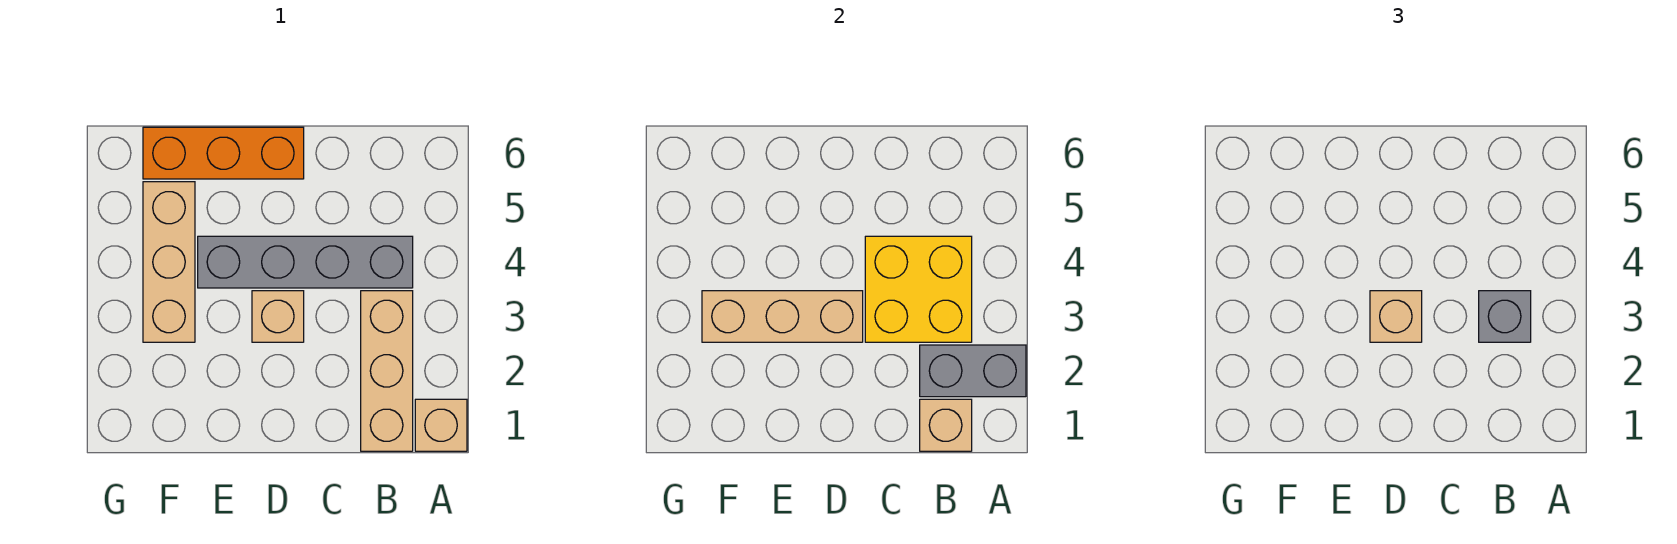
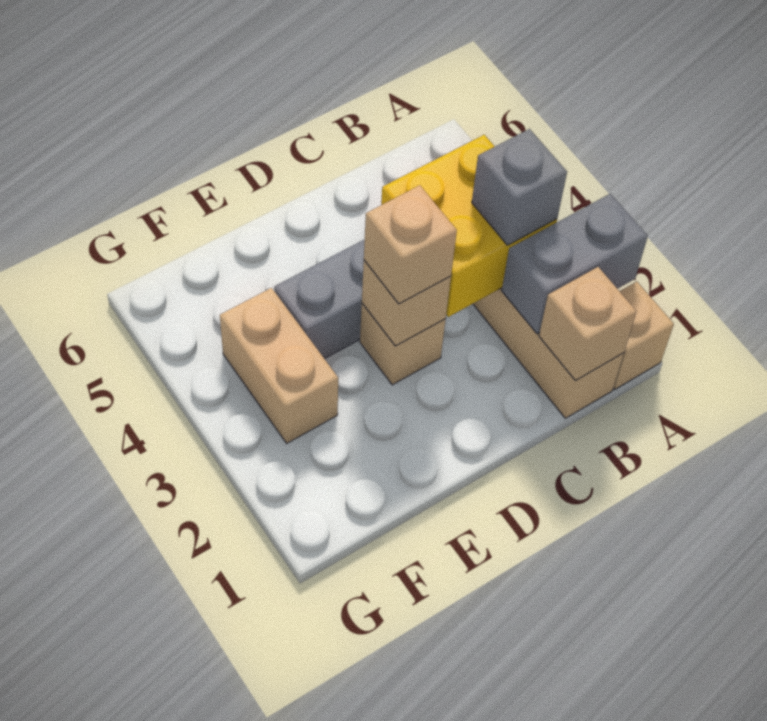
tan brick D3:F3 level 2 -> tan brick D3 level 2
orange brick D6:F6 level 1 -> none
tan brick F3:F5 level 1 -> tan brick F3:F4 level 1

